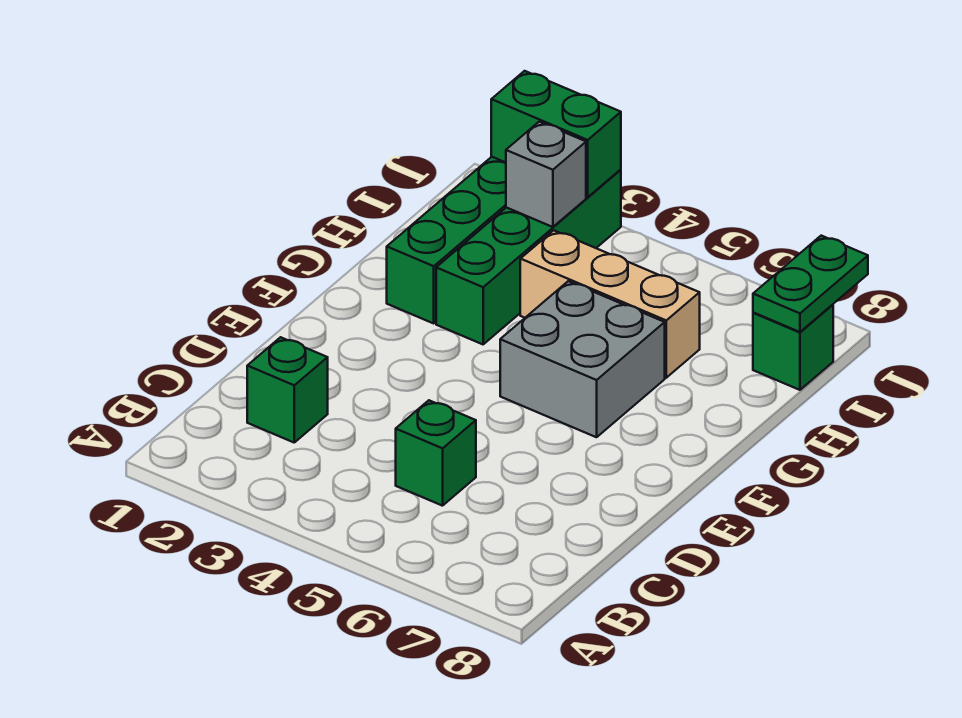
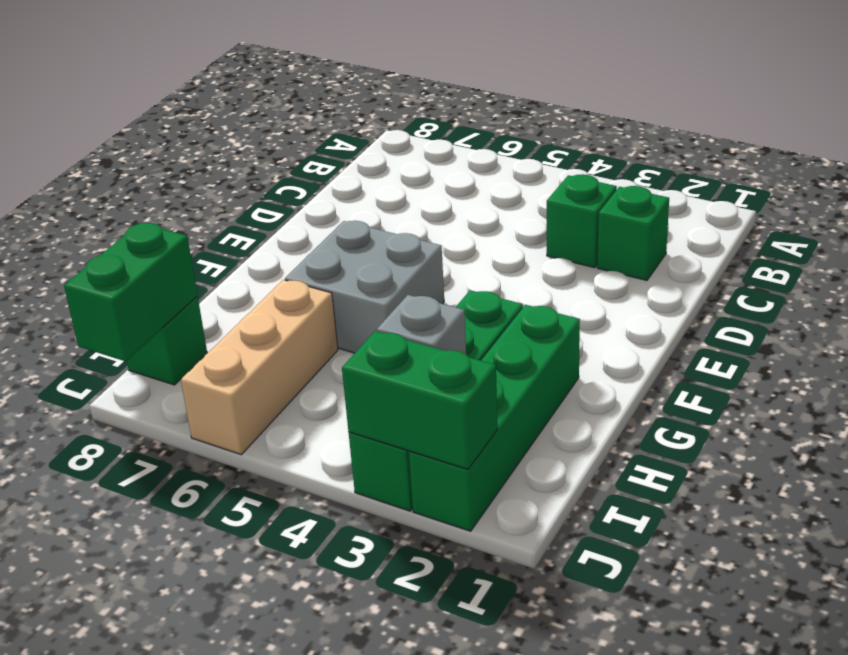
green brick C5 level 1 -> green brick C3 level 1
tan brick H4:H6 level 1 -> tan brick H6:J6 level 1
green plate I8:J8 level 2 -> green brick I8:J8 level 2

